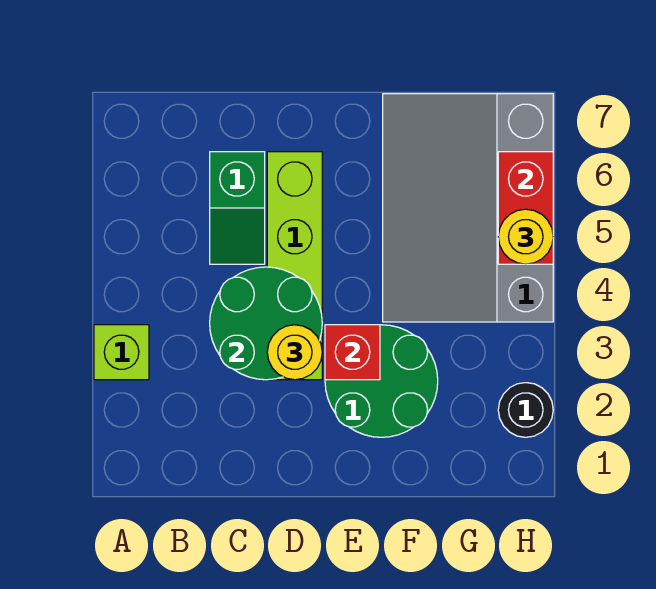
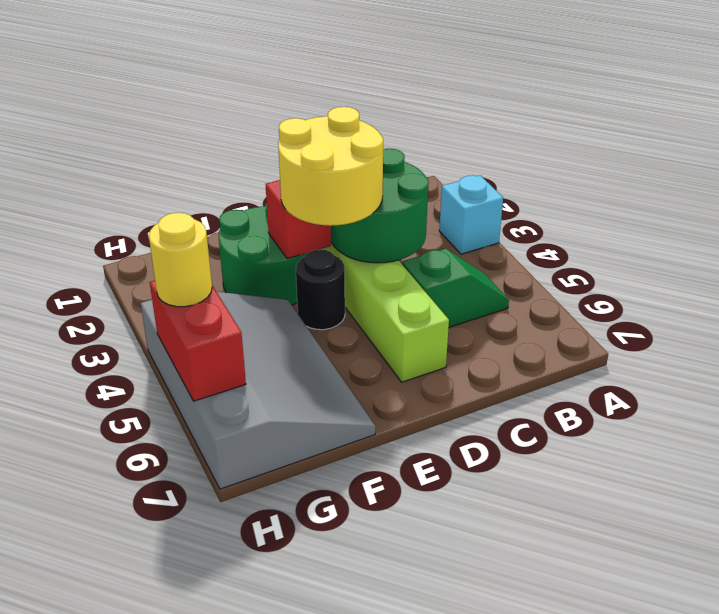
lime brick A3 level 1 -> cyan brick A3 level 1
green slope C5:C6 level 1 top 6 -> green slope B5:C5 level 1 top C
yellow round brick D3 level 3 -> yellow round brick D3:E4 level 3
black round brick H2 level 1 -> black round brick E4 level 1

